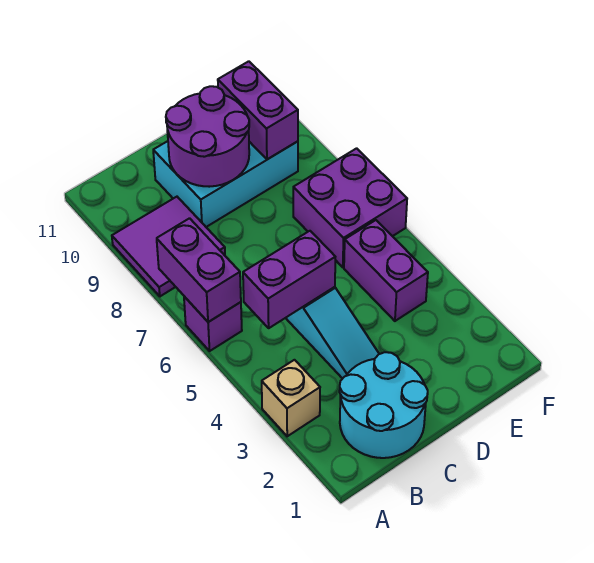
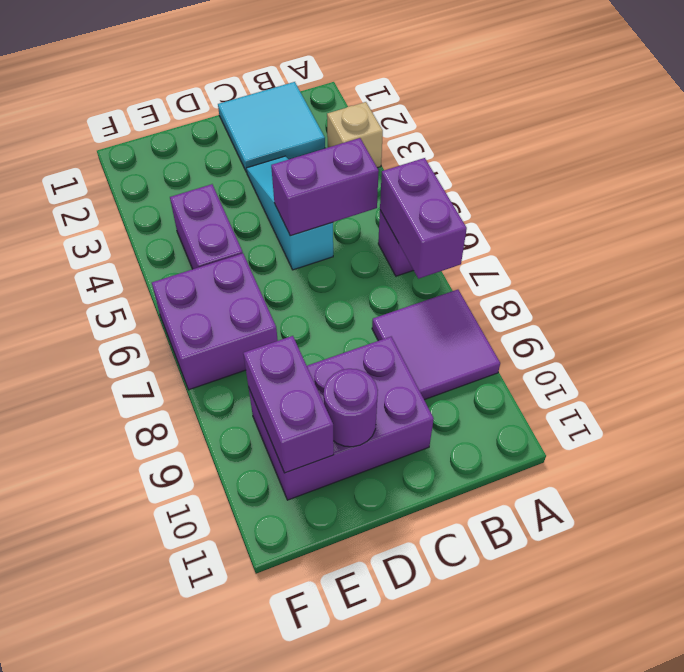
cyan round brick B1:C2 level 1 -> cyan tile B1:C2 level 1
cyan brick C9:E10 level 1 -> purple brick C9:E10 level 1
purple round brick C9:D10 level 2 -> purple round brick D10 level 2

